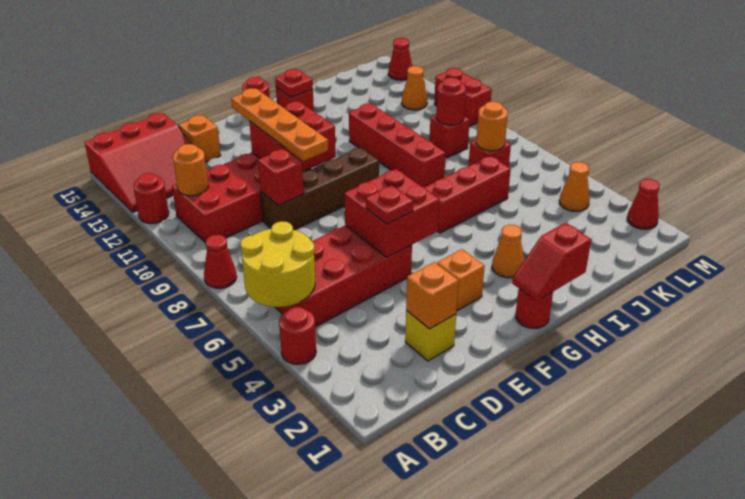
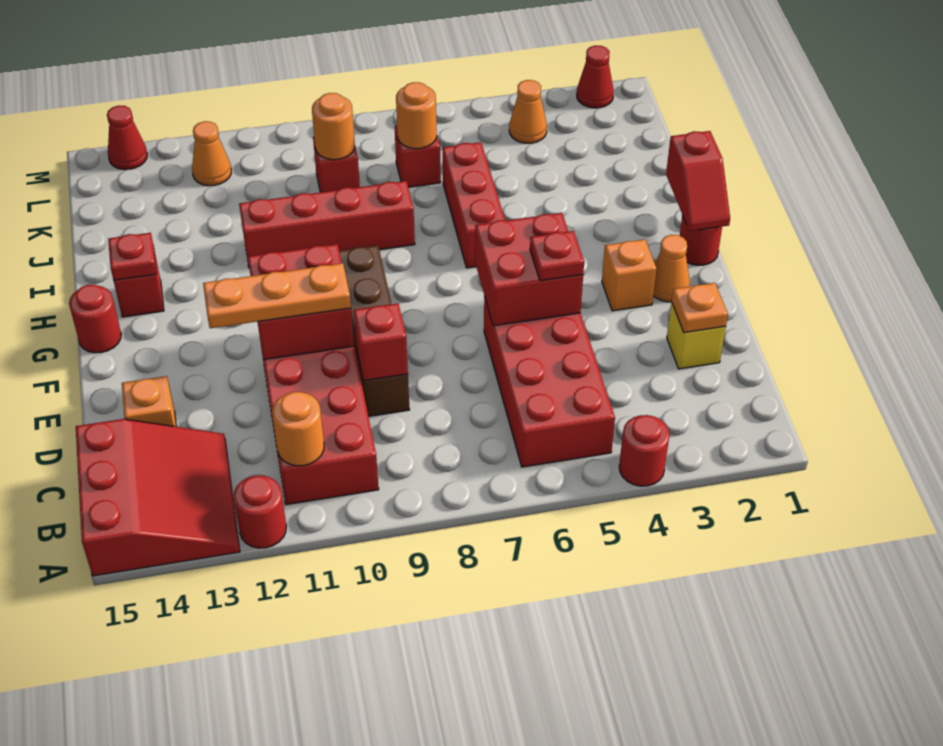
yellow round brick A5:B6 level 2 -> none
red cone A8 level 1 -> none
orange brick D2 level 2 -> orange plate D2 level 2
orange plate E9:E12 level 3 -> orange plate E10:E12 level 3
orange cone H3 level 1 -> orange cone F2 level 1
red round brick K9 level 2 -> orange round brick K9 level 2
red brick M10:M11 level 1 -> none

